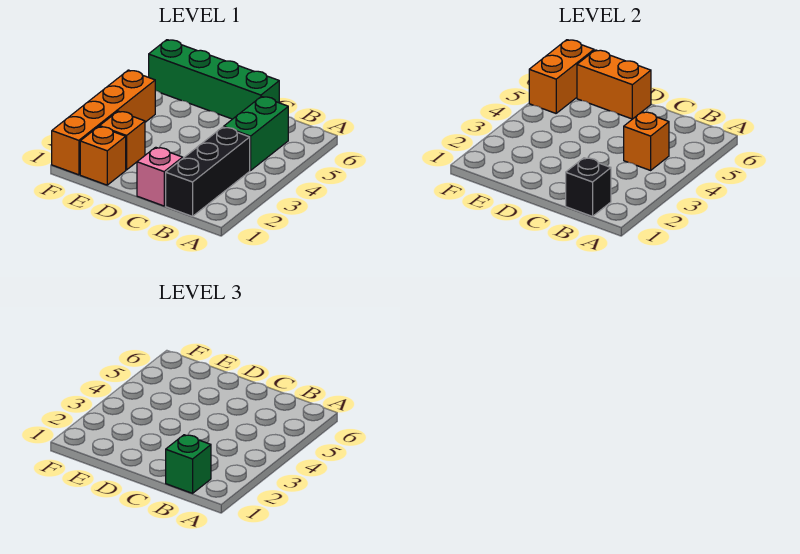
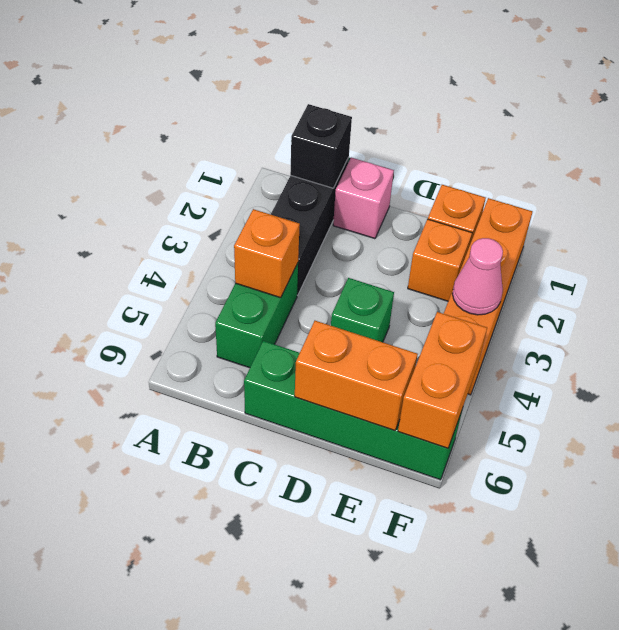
green brick B1 level 3 -> green brick D4 level 1
none -> pink cone F3 level 2

